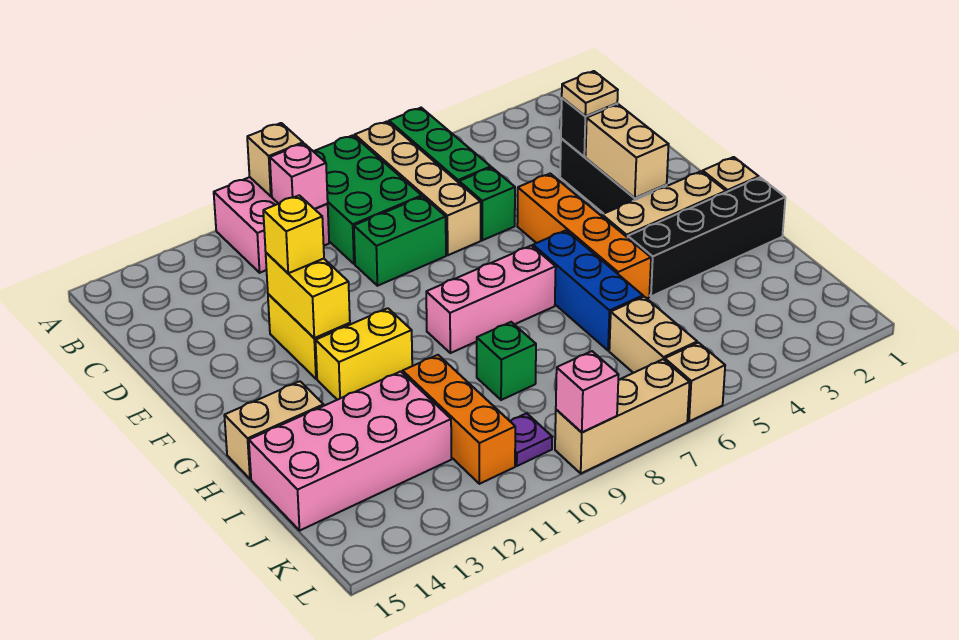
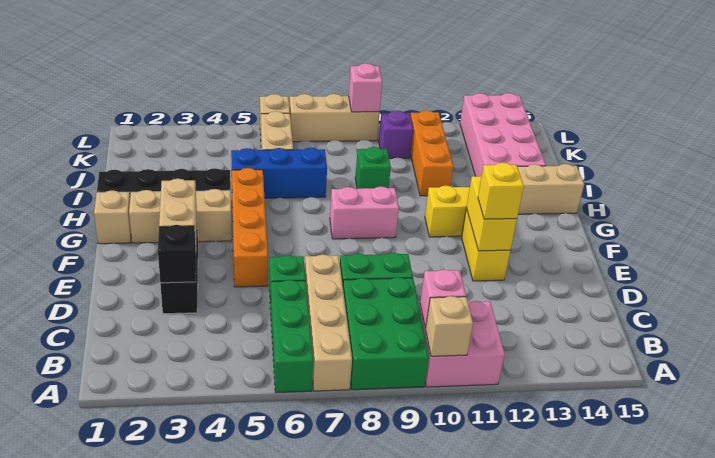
tan plate D3 level 3 -> none
blue brick G6:I6 level 1 -> blue brick I5:I7 level 1
pink brick G7:G9 level 1 -> pink brick G8:G9 level 1
pink brick I12:J15 level 1 -> pink brick I13:L14 level 1
purple plate K10 level 1 -> purple brick K10 level 1

